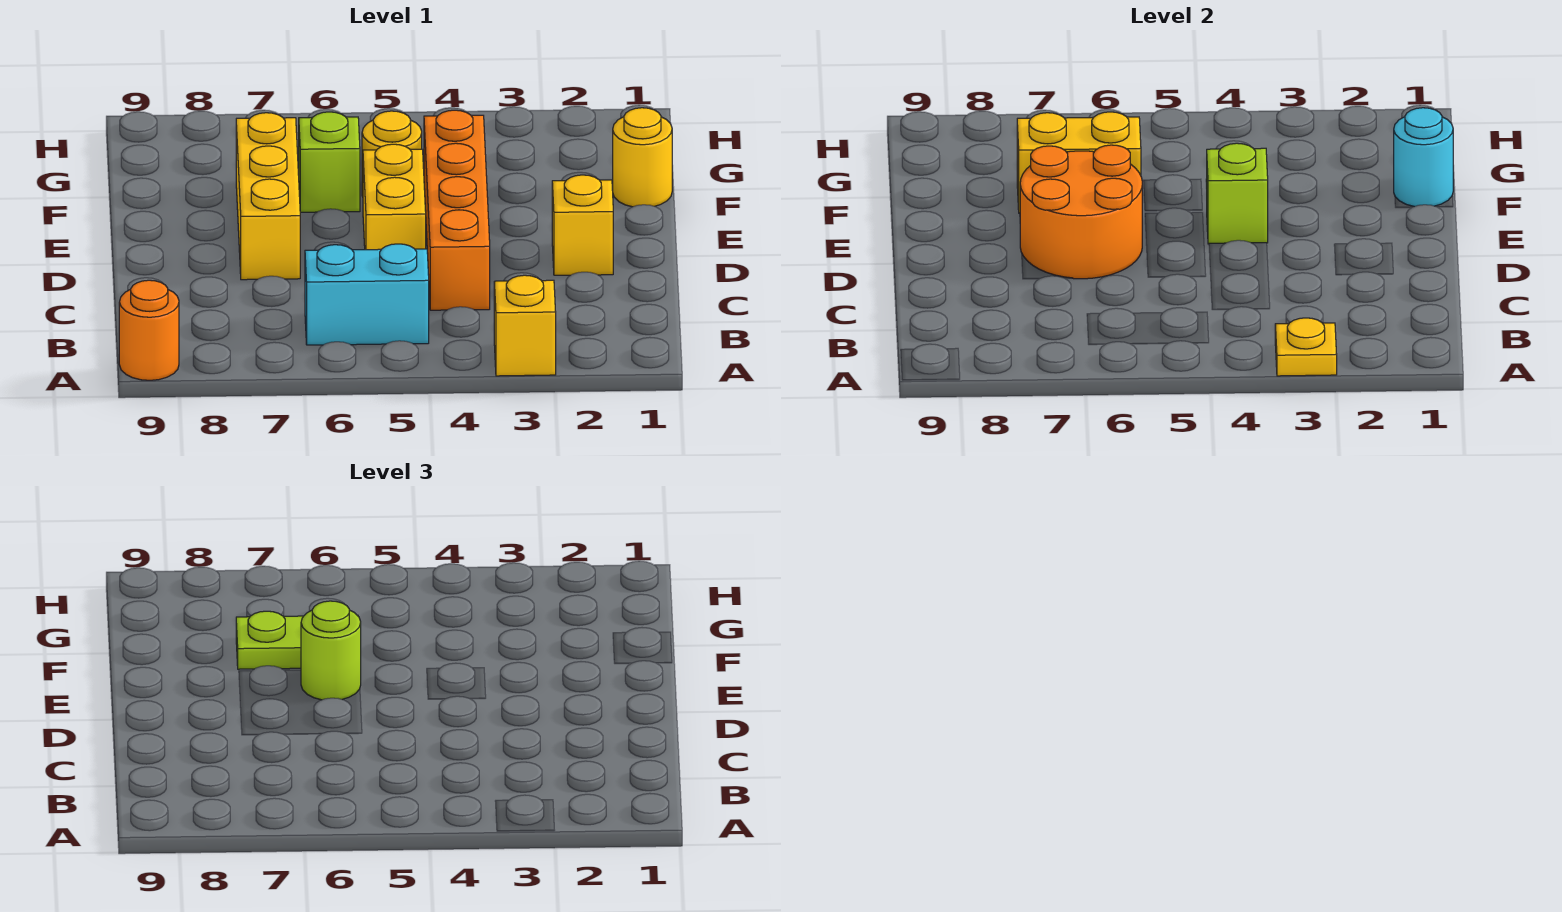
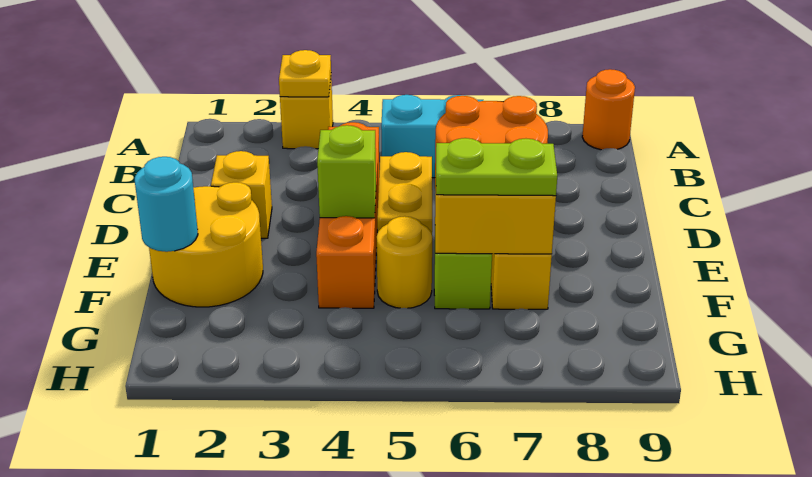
lime round brick E6 level 3 -> none
yellow round brick F1 level 1 -> yellow round brick E1:F2 level 1

